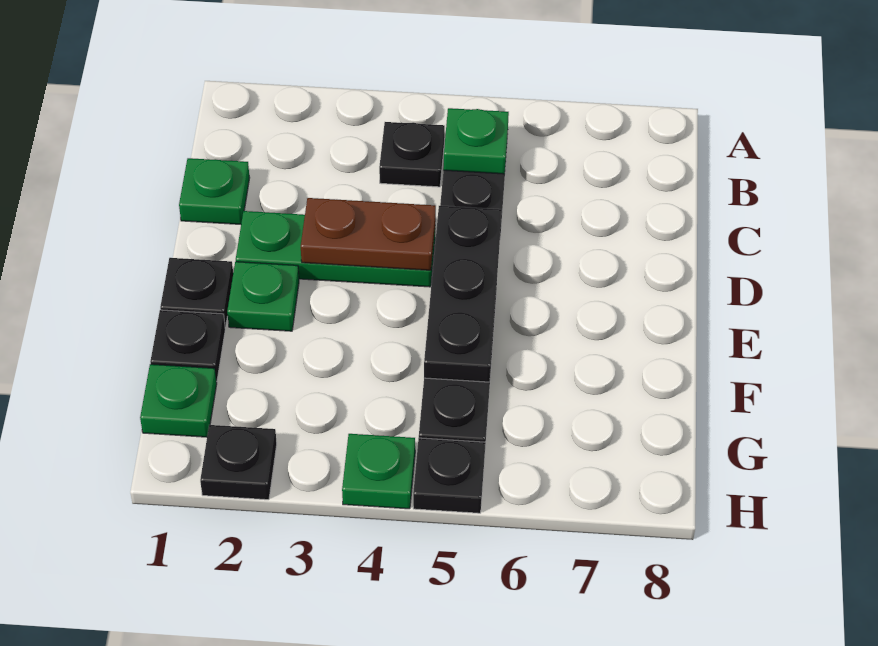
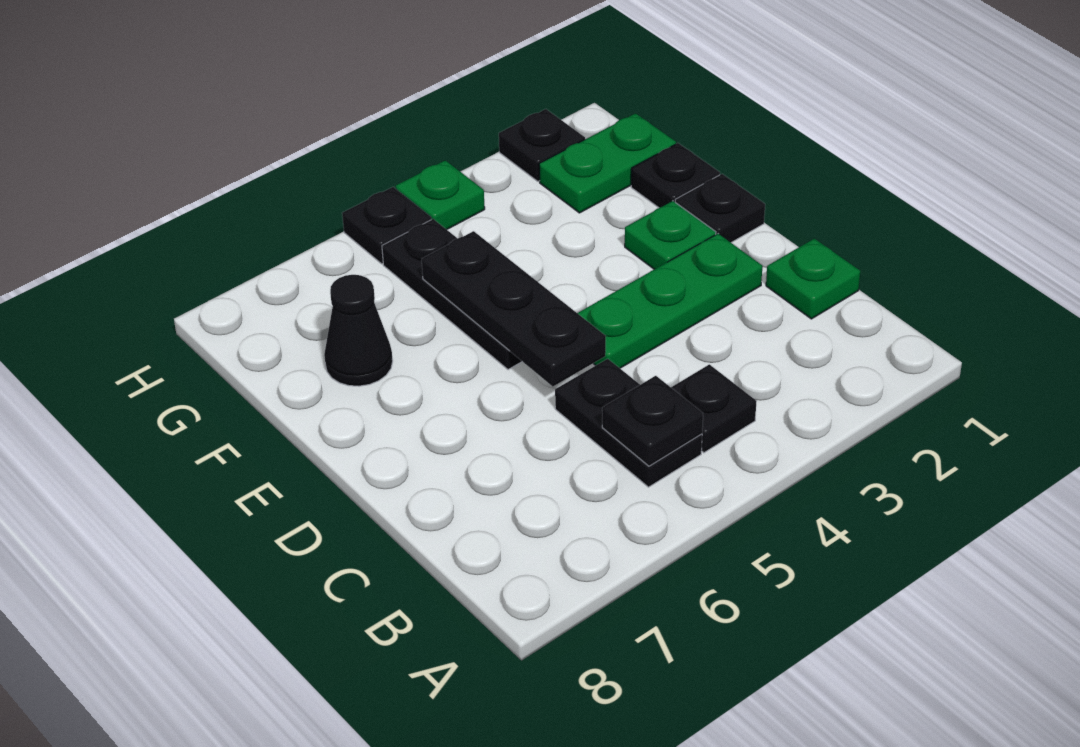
green plate B5 level 2 -> black plate B5 level 2
brown plate D3:D4 level 2 -> none
none -> black cone F7 level 1
green plate G1 level 1 -> green plate G1:G2 level 1

